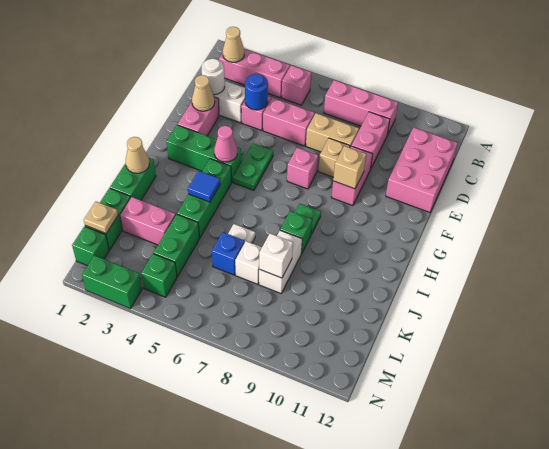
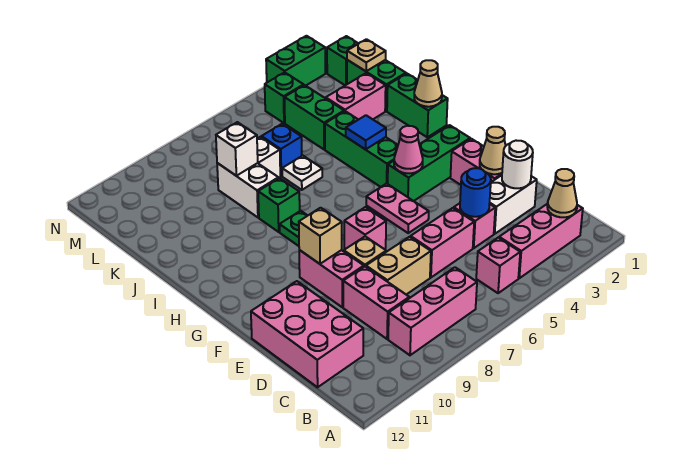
green plate F5:G5 level 1 -> pink plate F5:G5 level 1

